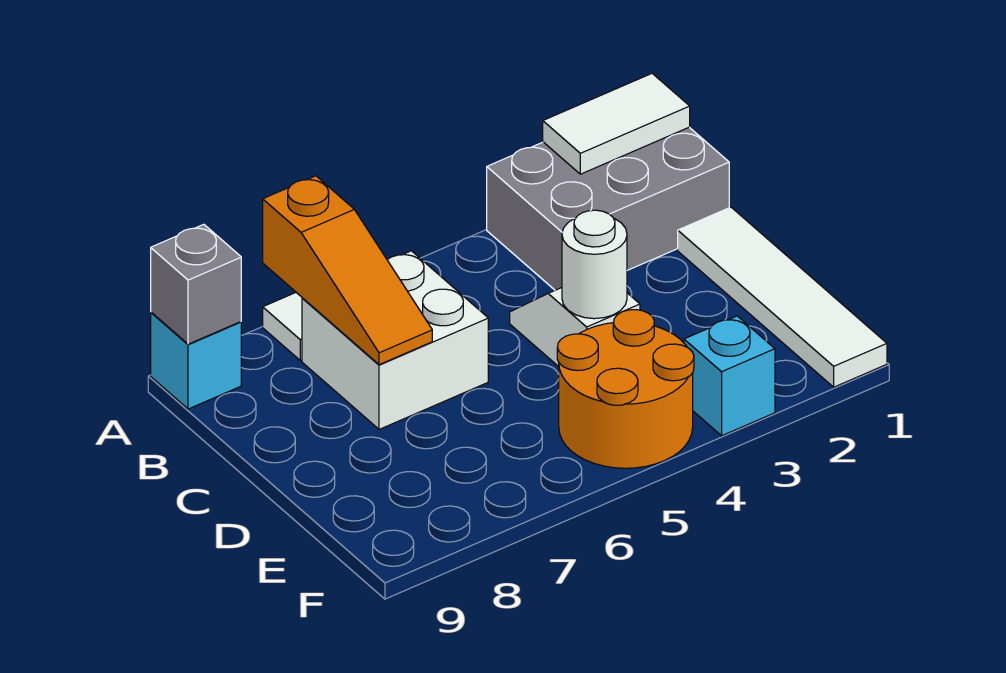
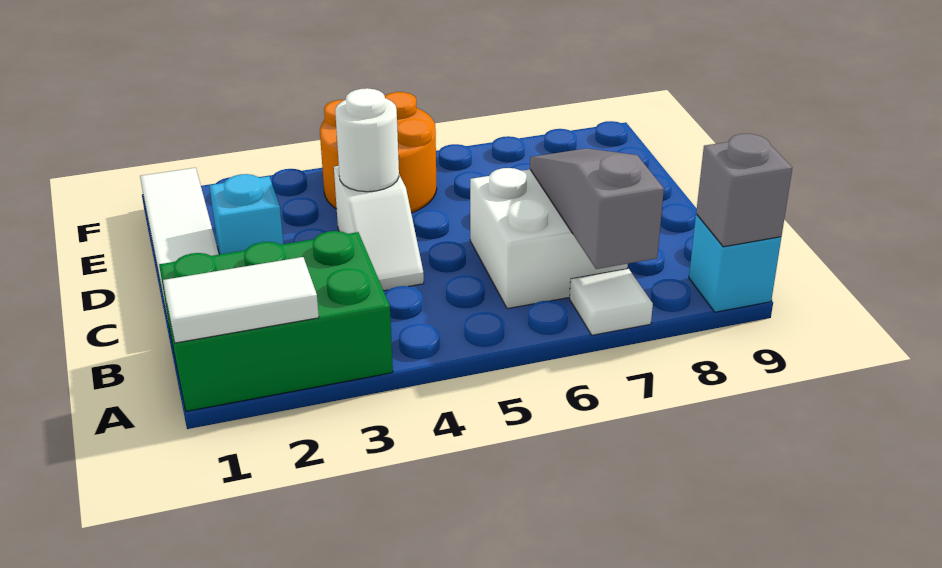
grey brick A1:B3 level 1 -> green brick A1:B3 level 1
orange slope A7:C7 level 2 top A -> grey slope A7:C7 level 2 top A
cyan brick F3 level 1 -> cyan brick D2 level 1

